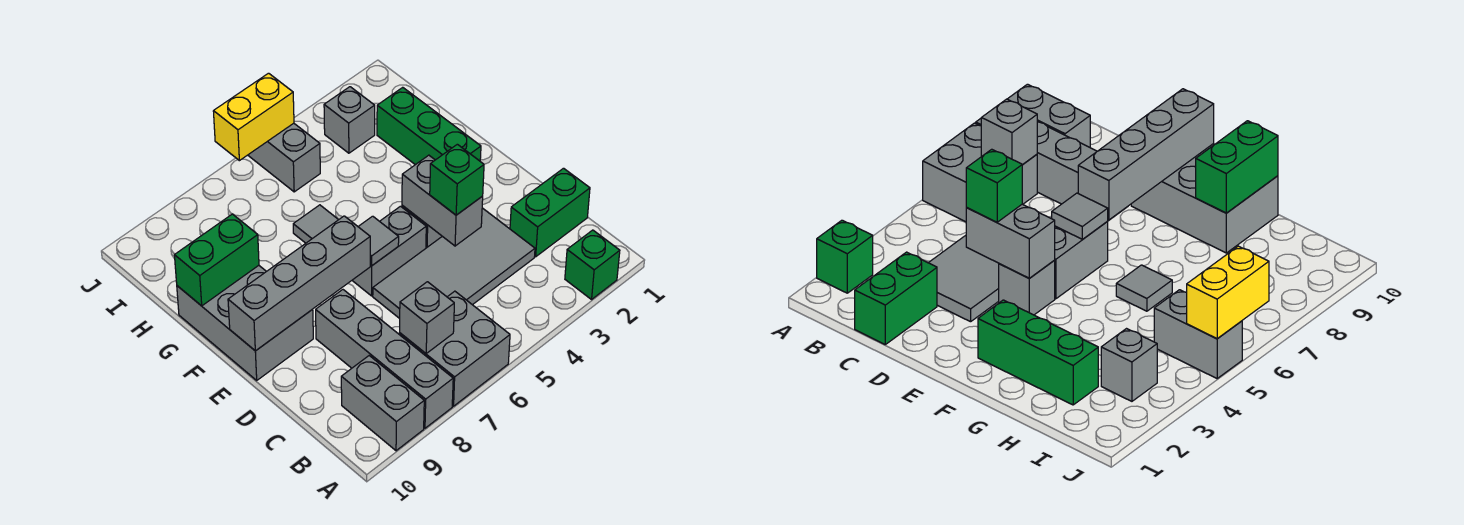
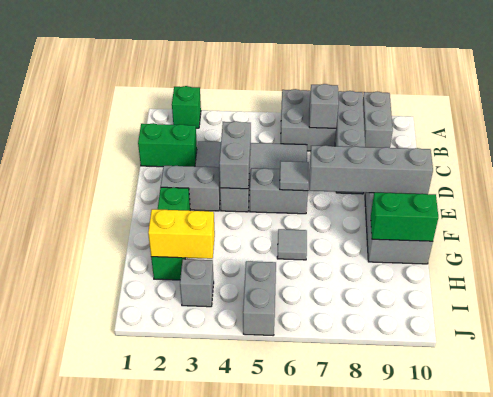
green brick D4 level 3 -> none
none -> grey brick E2:E3 level 1
yellow brick J5:J6 level 2 -> yellow brick H2:H3 level 2

